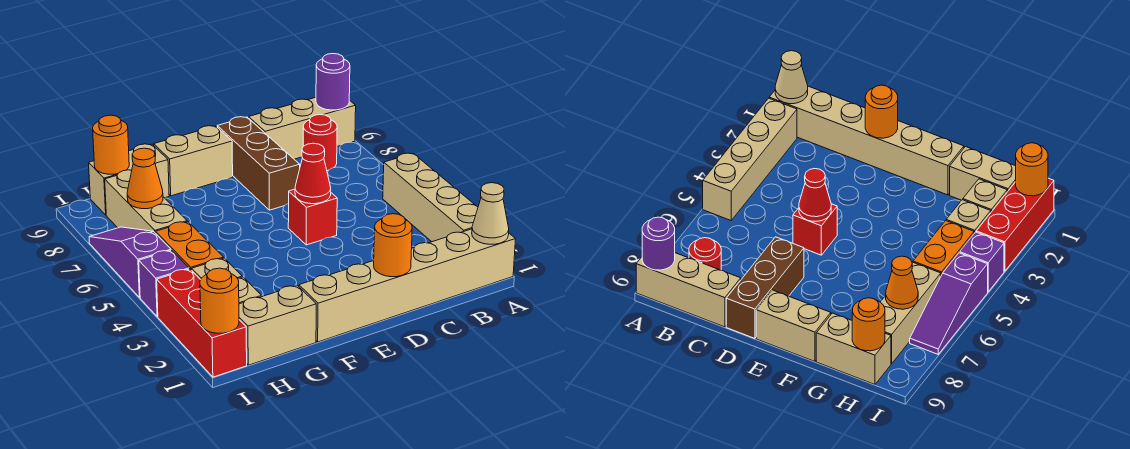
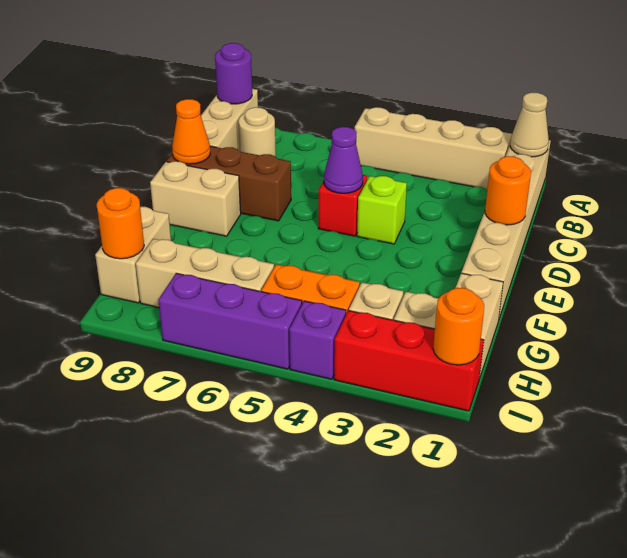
red round brick B8 level 1 -> tan round brick B8 level 1
none -> lime brick D4 level 1
red cone D5 level 2 -> purple cone D5 level 2
tan brick E9:F9 level 1 -> tan brick E8:E9 level 1
orange cone H7 level 2 -> orange cone D9 level 2
purple slope I5:I7 level 1 top 5 -> purple brick I5:I7 level 1

